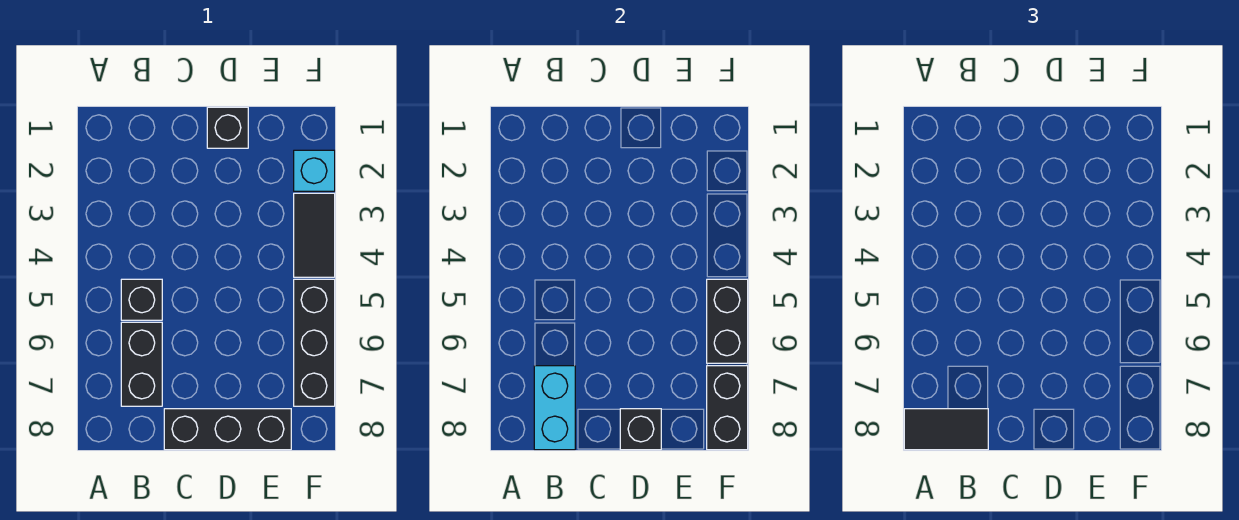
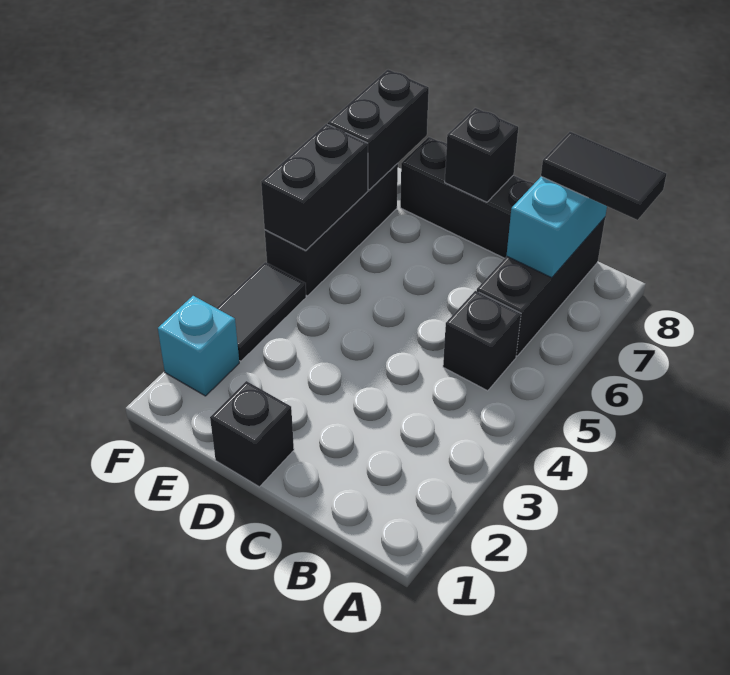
black brick B6:B7 level 1 -> black brick B6:B8 level 1

